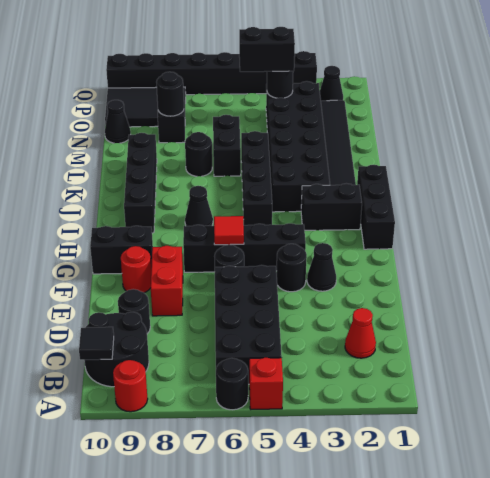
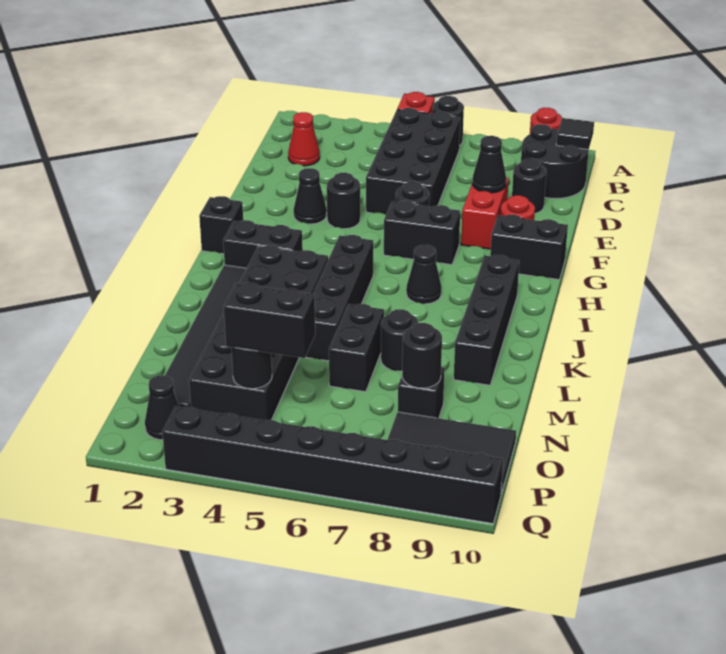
black brick G4:G7 level 1 -> black brick G6:G7 level 1
red tile G6 level 2 -> none
black brick H1:J1 level 1 -> black brick H1 level 1
black cone N10 level 1 -> black cone E8 level 2

